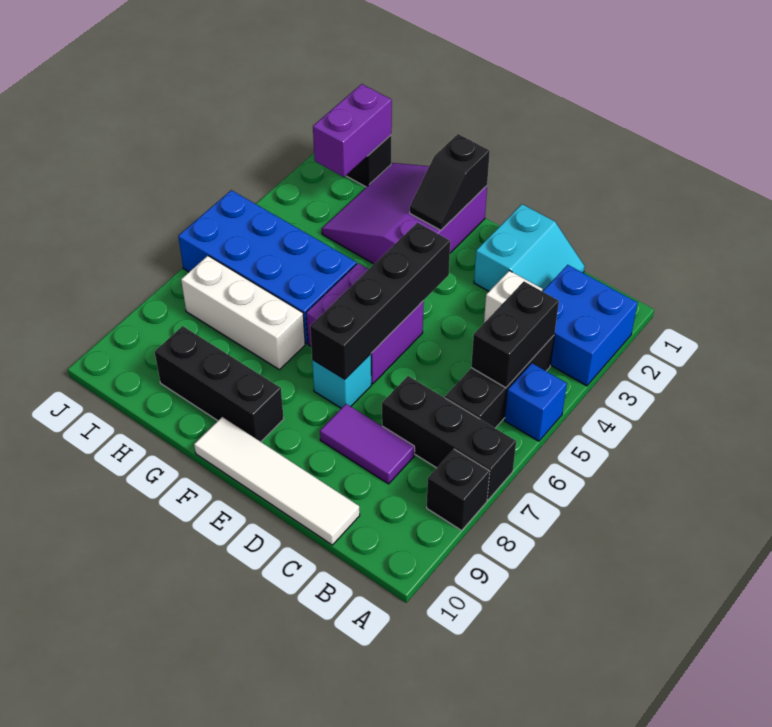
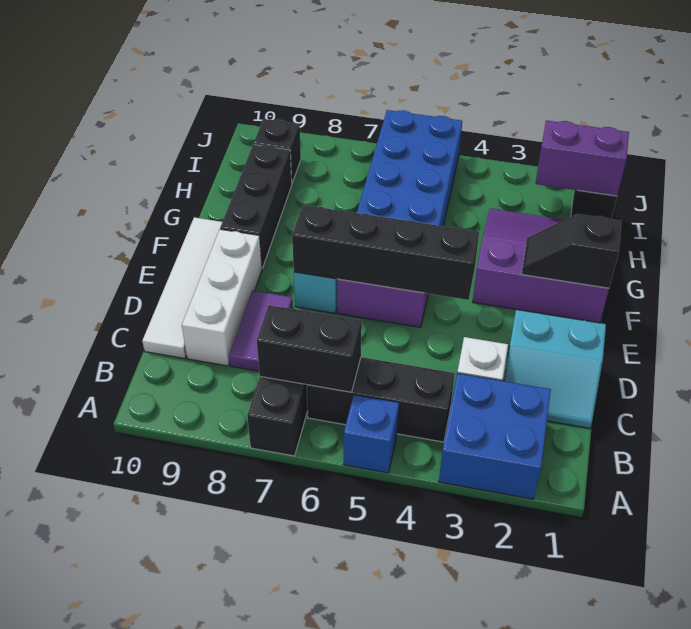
black brick A8 level 1 -> black brick I9 level 1
black brick B4:B5 level 2 -> black brick B6:B7 level 2
white brick G7:I7 level 1 -> white brick C9:E9 level 1

